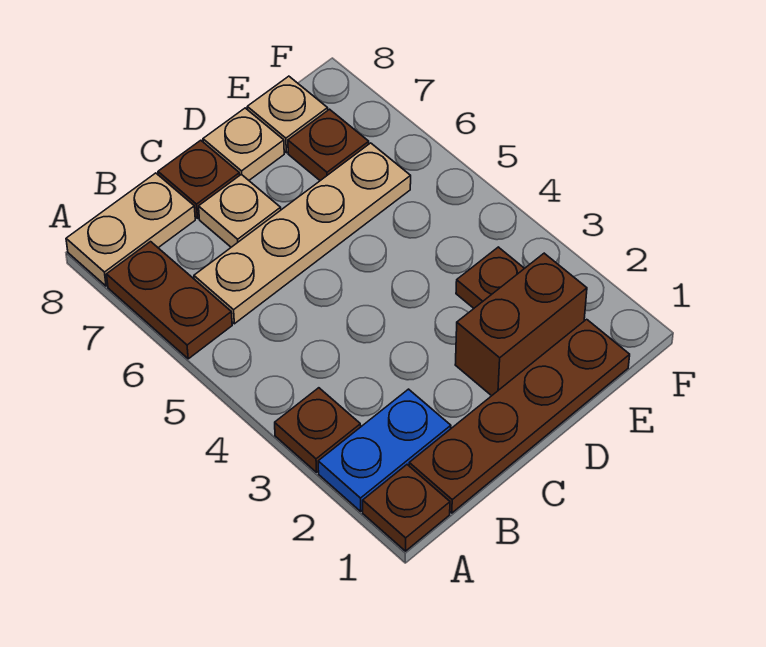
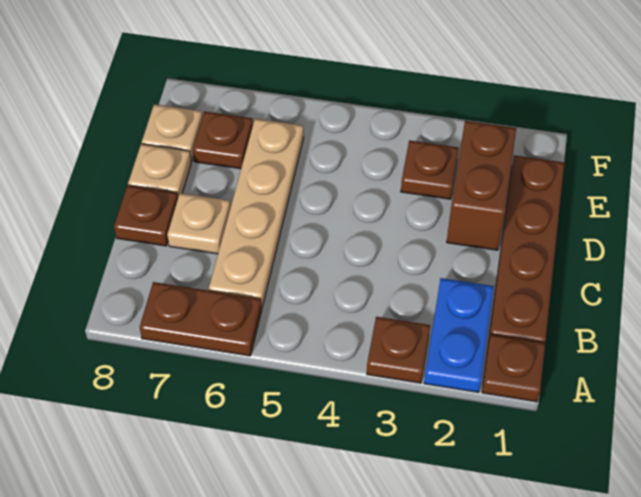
tan plate A8:B8 level 1 -> none

